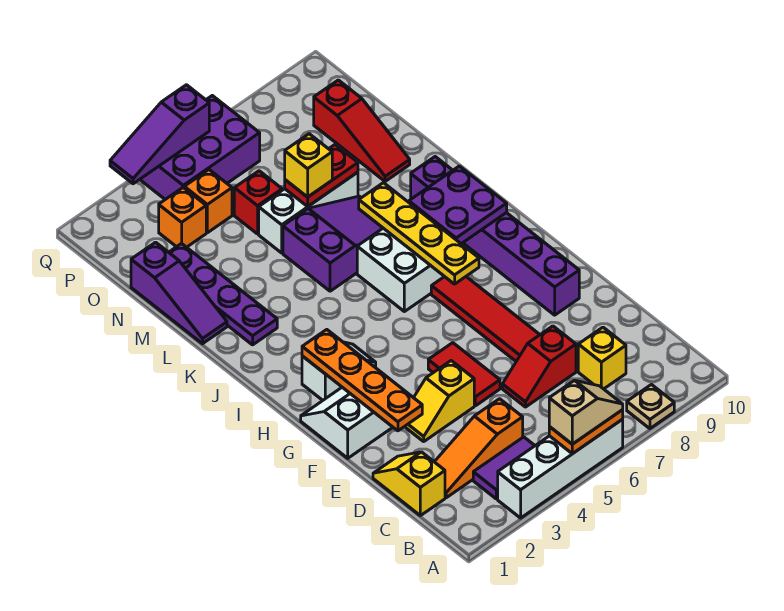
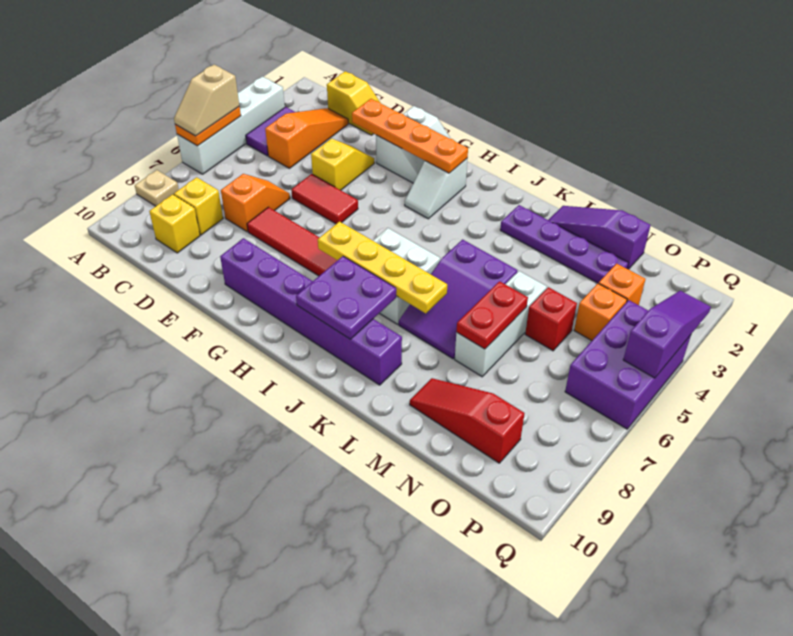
red slope D6:D7 level 1 top 7 -> orange slope D6:D7 level 1 top 7
yellow brick M6 level 3 -> yellow brick C9 level 1

